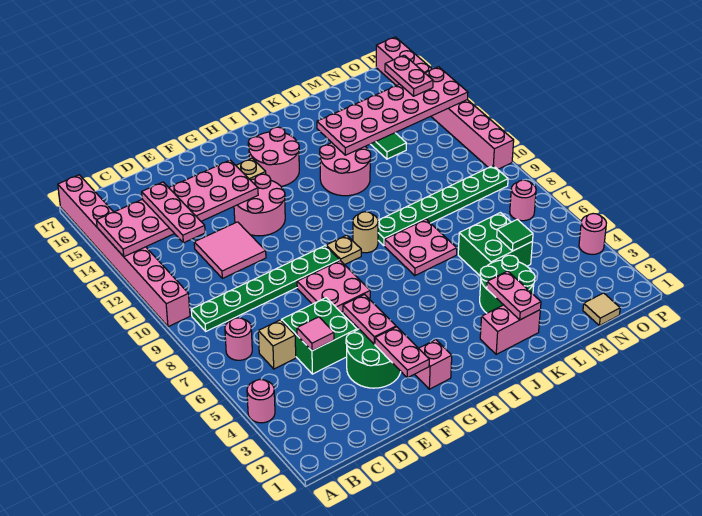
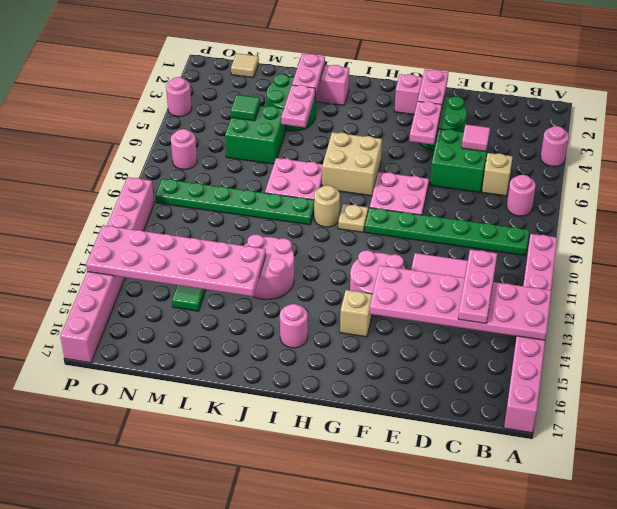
none -> tan brick H6:I7 level 1
pink round brick H14:I15 level 1 -> pink round brick I15 level 1
pink plate O14:O15 level 3 -> pink plate K4:K5 level 2

